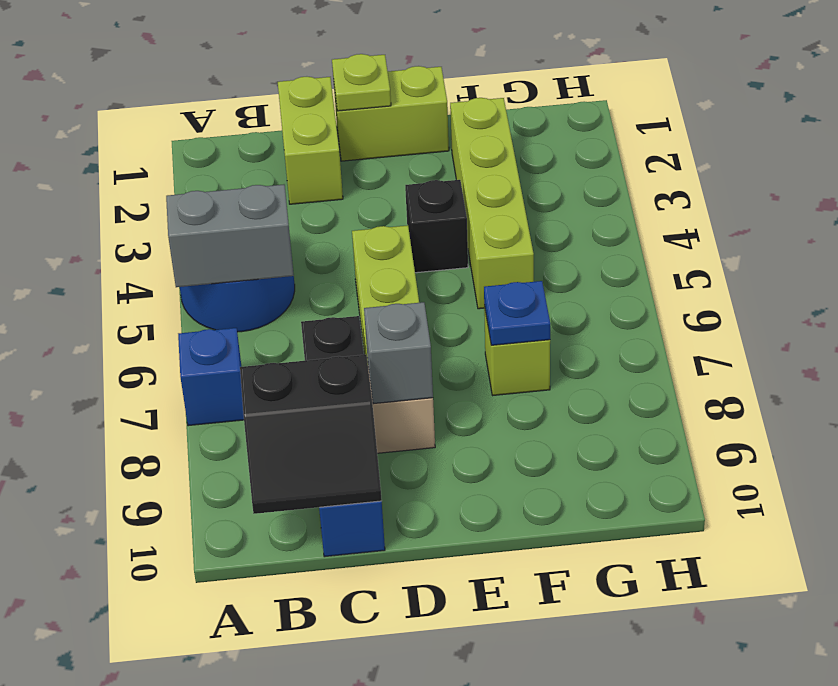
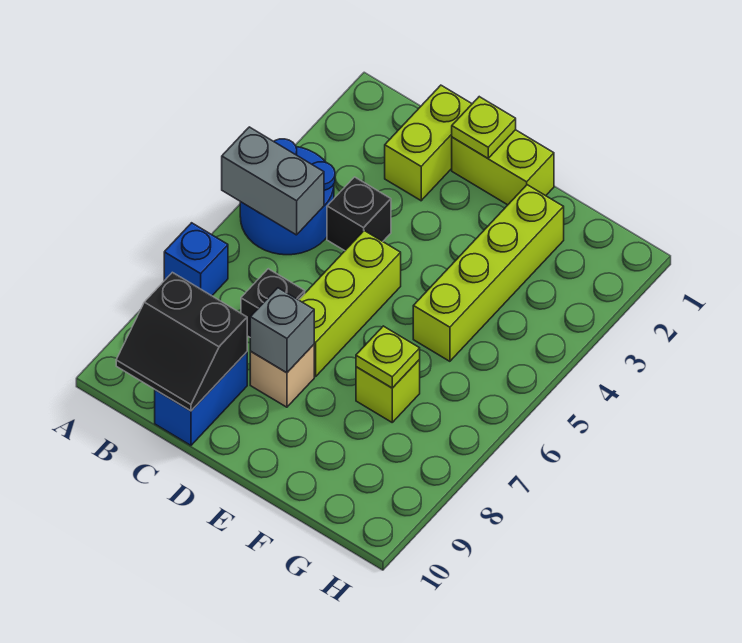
black brick E4 level 1 -> black brick C4 level 1
blue plate F7 level 2 -> lime plate F7 level 2

